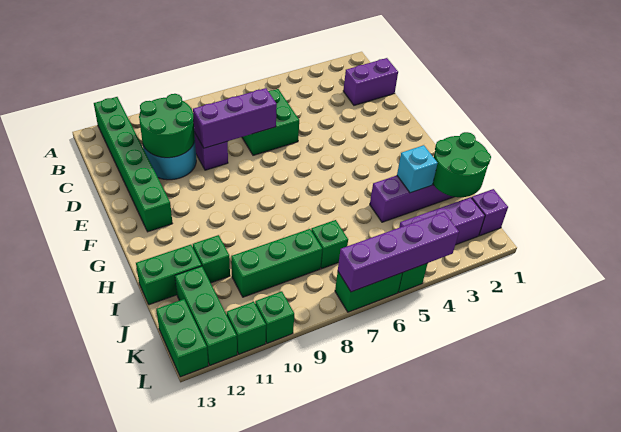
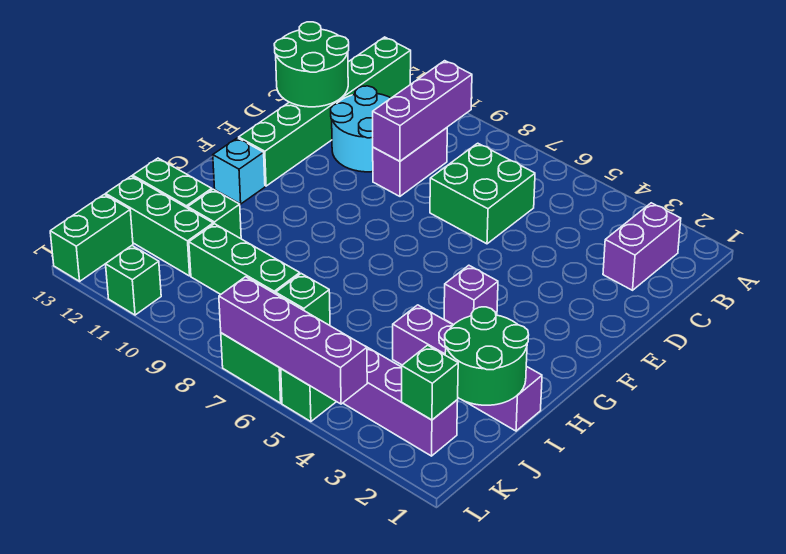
purple brick C1:C2 level 1 -> purple brick B2:C2 level 1
green round brick C10:D11 level 2 -> green round brick C12:D13 level 2
purple brick D7:D9 level 2 -> purple brick B9:D9 level 2
cyan brick I3 level 2 -> cyan brick G12 level 1
green brick J12:L12 level 1 -> green brick J11:J13 level 1
purple brick K1 level 1 -> purple brick G4 level 1
green brick L10 level 1 -> green brick K2 level 2

